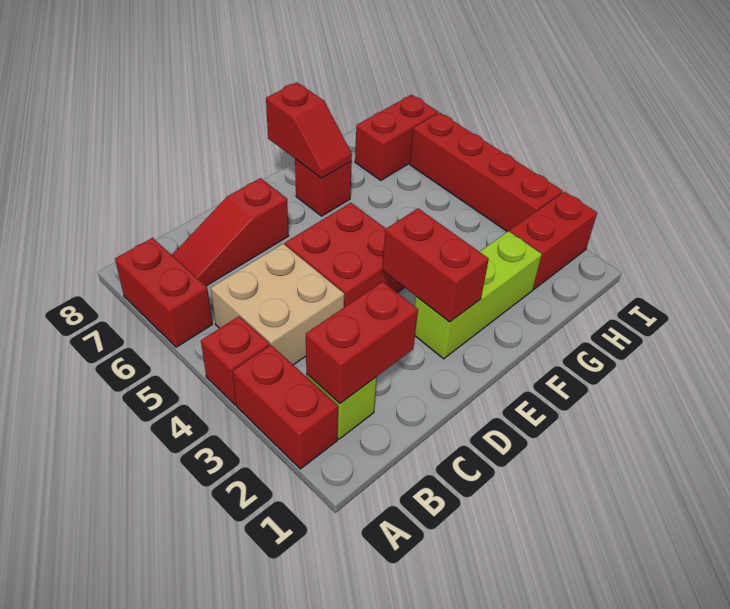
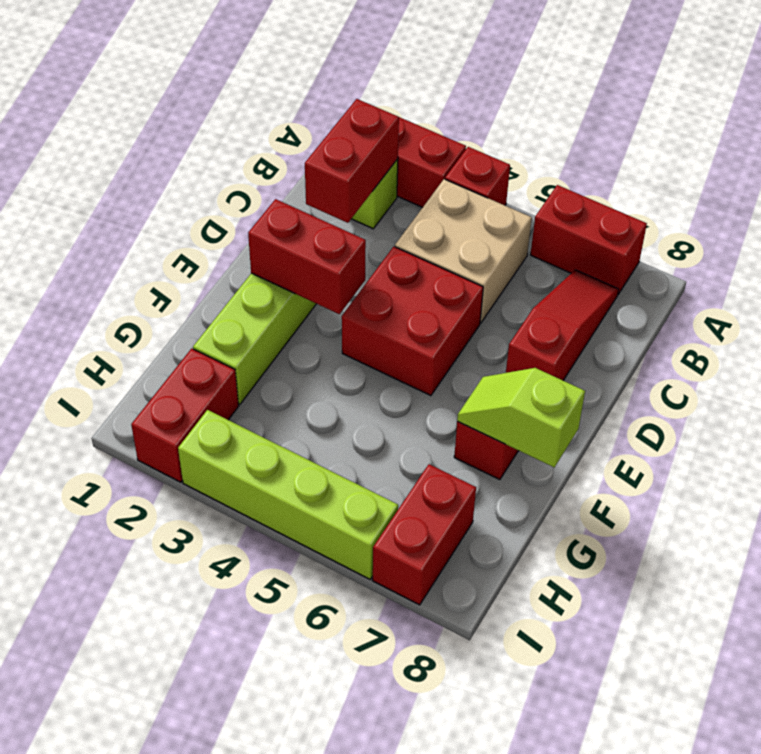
red slope F7:F8 level 2 top 8 -> lime slope F7:F8 level 2 top 8
red brick I3:I6 level 1 -> lime brick I3:I6 level 1

